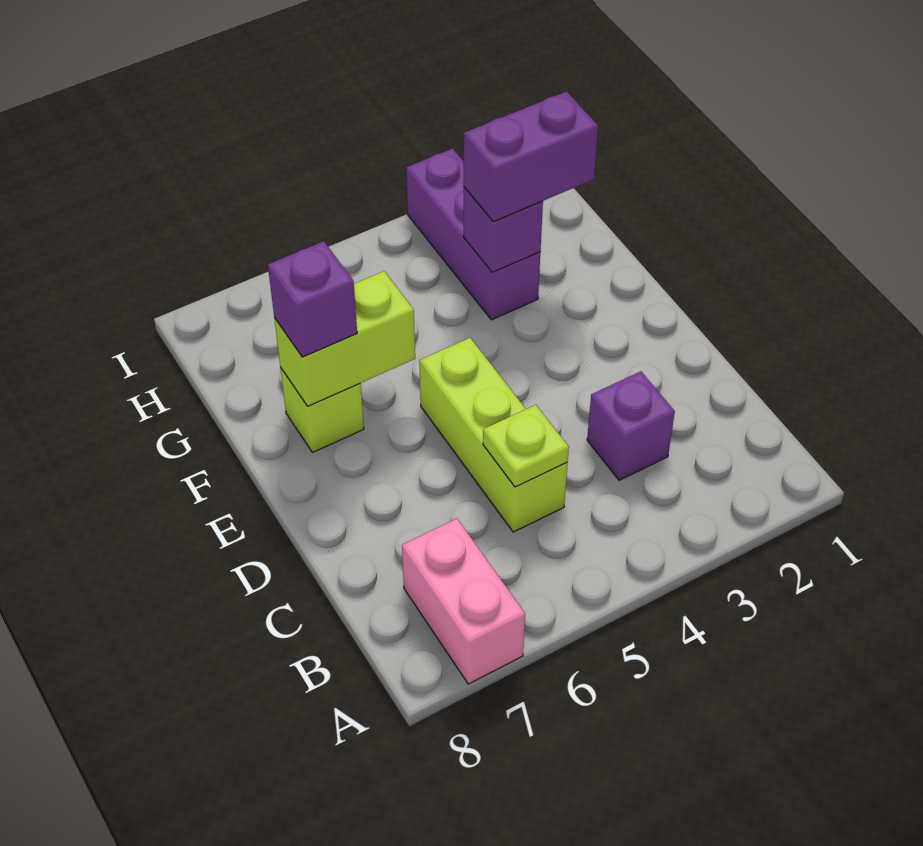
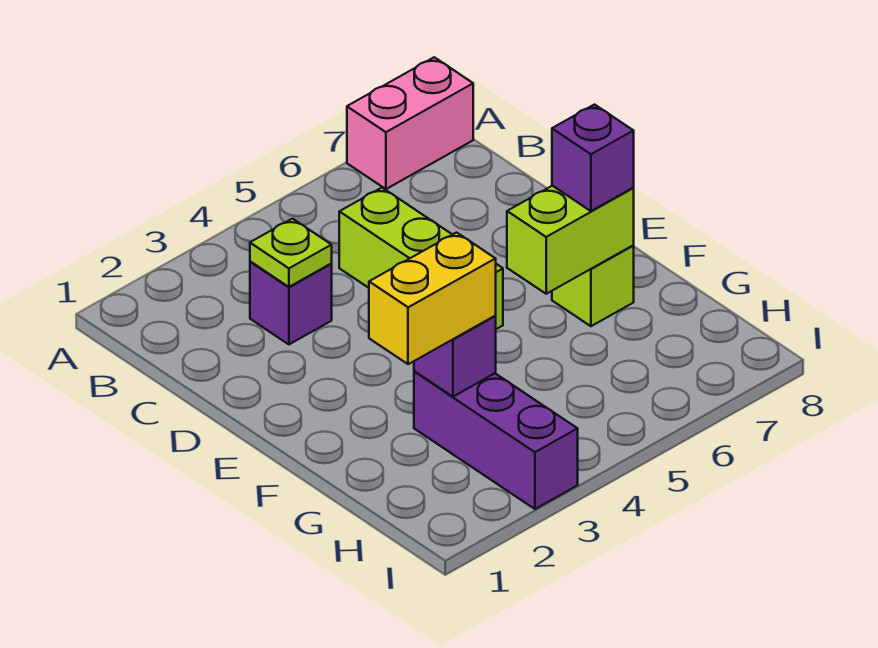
pink brick A7:B7 level 1 -> pink brick A7:A8 level 1
lime plate C5 level 2 -> lime plate C3 level 2
purple brick G2:G3 level 3 -> yellow brick G2:G3 level 3

